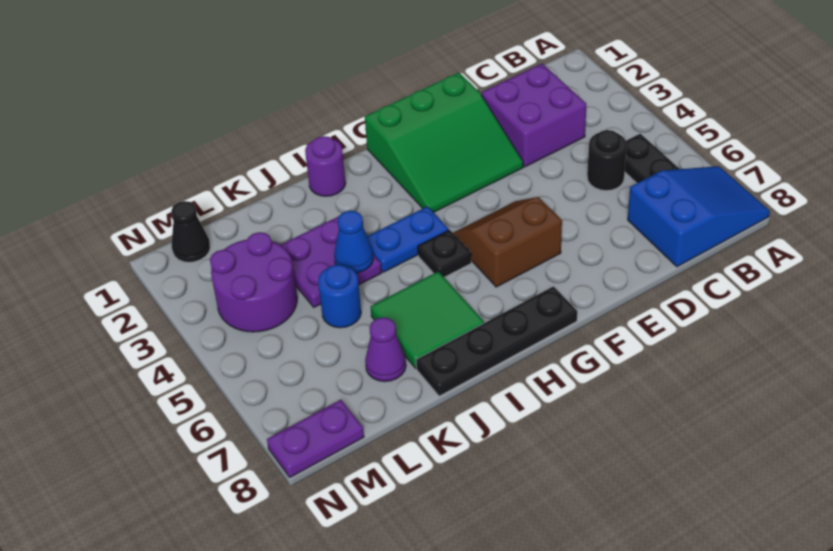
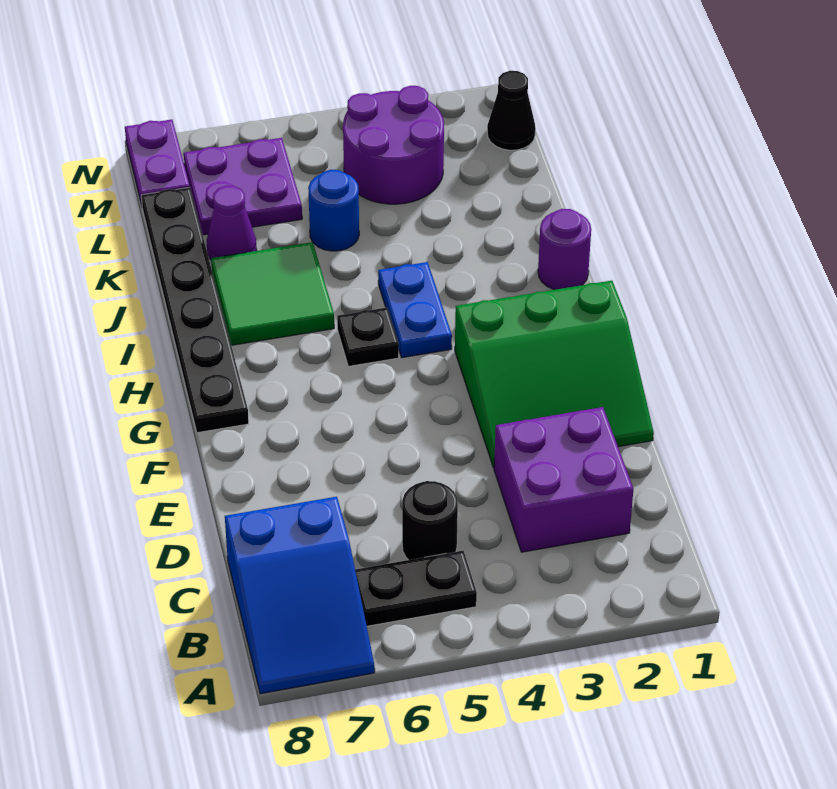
green slope E1:G3 level 1 top 1 -> green slope E1:G3 level 1 top G
brown slope F5:G6 level 1 top 6 -> none
black plate G8:J8 level 1 -> black plate G8:L8 level 1
purple plate J3:K4 level 1 -> purple plate L6:M7 level 1
blue cone J4 level 2 -> none

